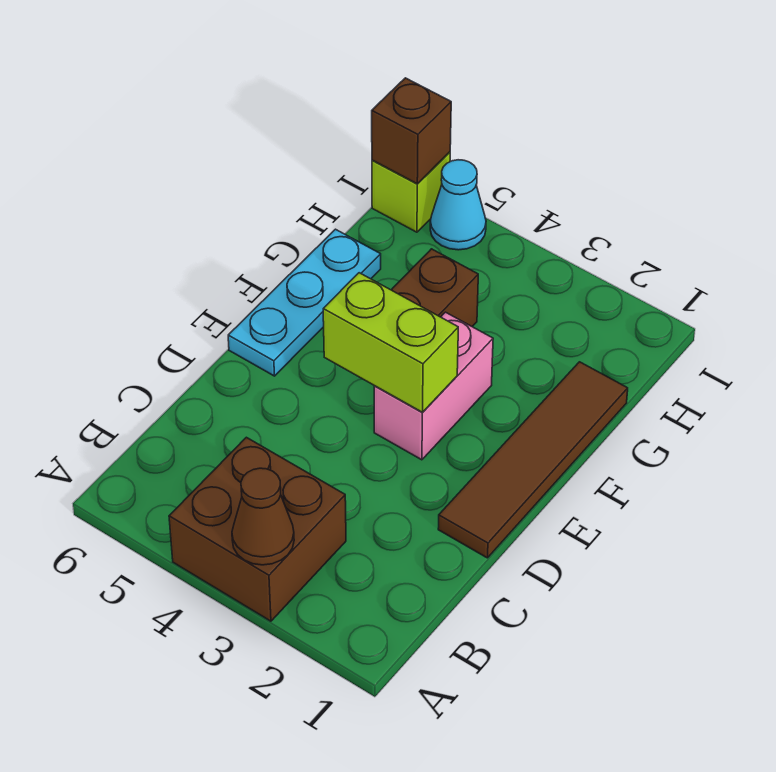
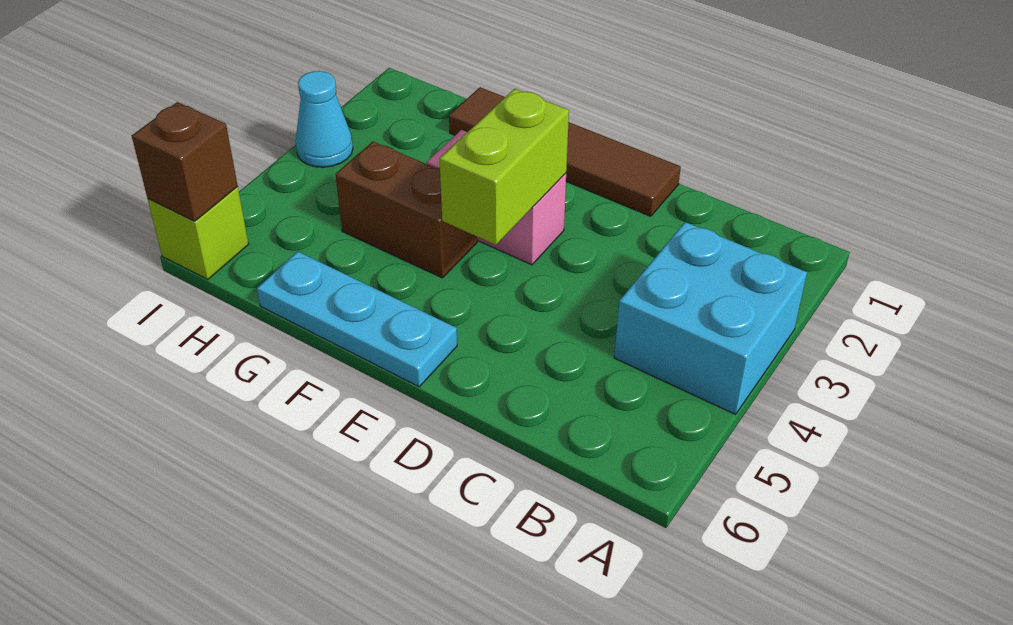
brown brick A3:B4 level 1 -> cyan brick A3:B4 level 1
brown cone A3 level 2 -> none
cyan cone I5 level 1 -> cyan cone I3 level 1

